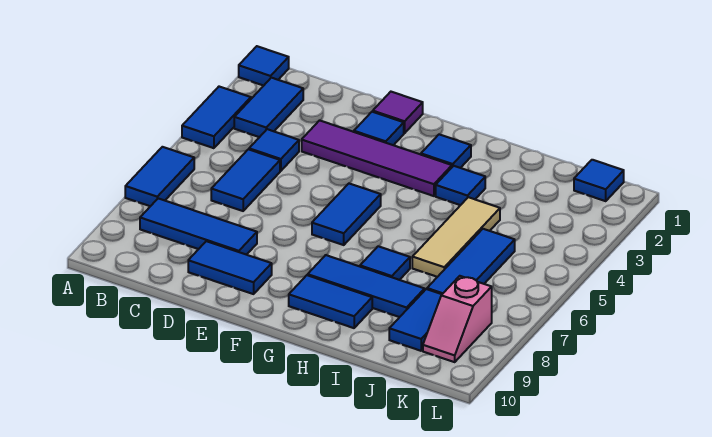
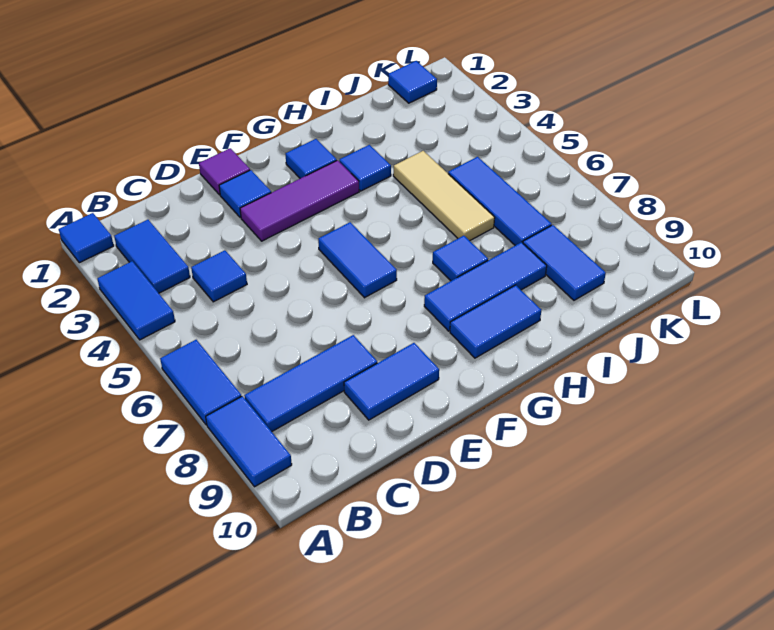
blue tile C5:C6 level 1 -> blue tile A8:A9 level 1
purple tile D3:G3 level 1 -> purple tile E3:G3 level 1
pink slope K8:K9 level 1 top 8 -> none

